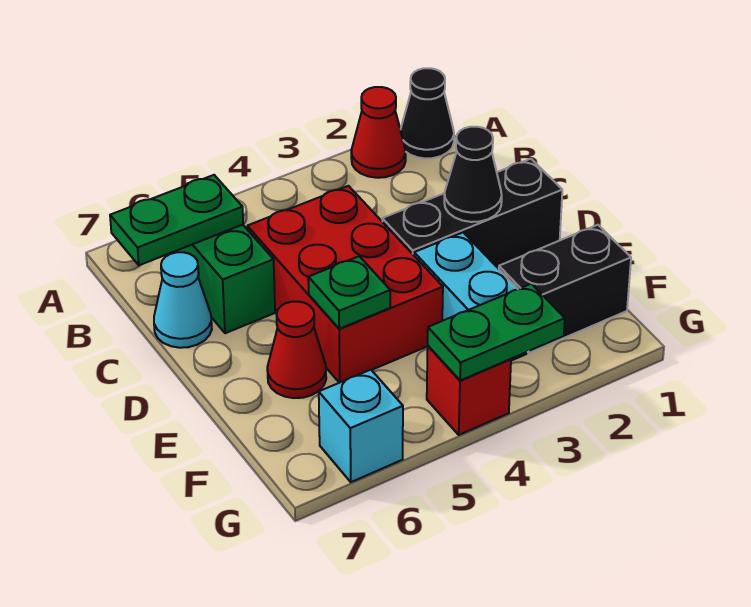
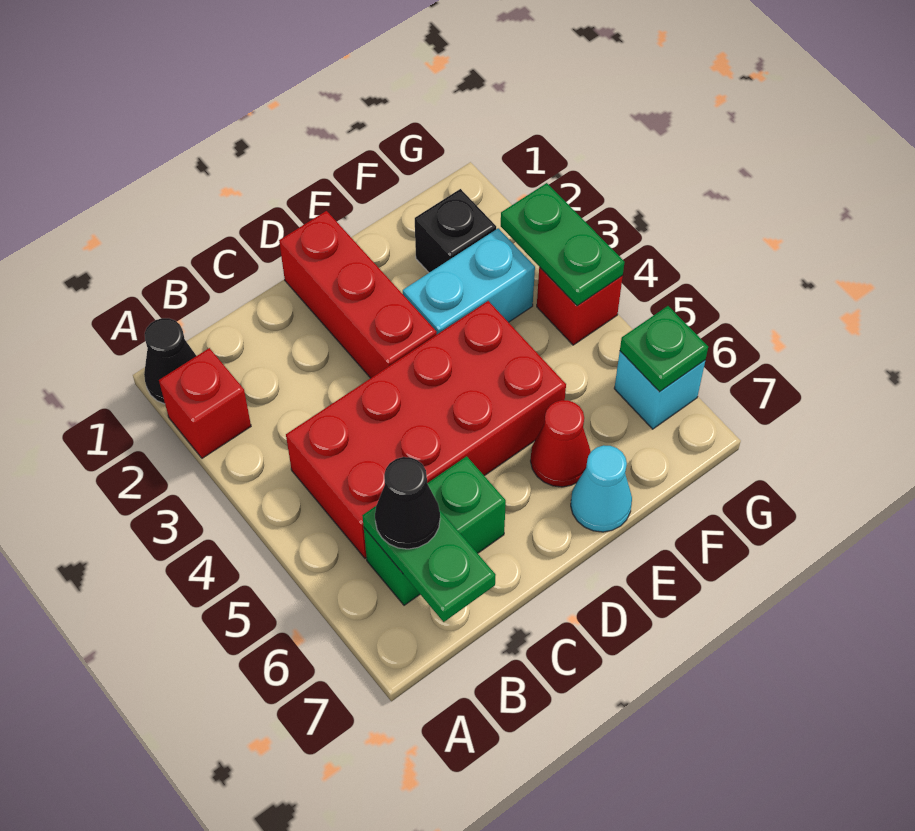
red cone A2 level 1 -> red brick A2 level 1
red brick C4:E5 level 1 -> red brick B4:E5 level 1
cyan cone C7 level 1 -> cyan cone E7 level 1
black brick D1:D3 level 1 -> red brick D1:D3 level 1
black cone D2 level 2 -> black cone B6 level 3
green plate E5 level 2 -> green plate G6 level 2
black brick F1:F2 level 1 -> black brick F2 level 1

